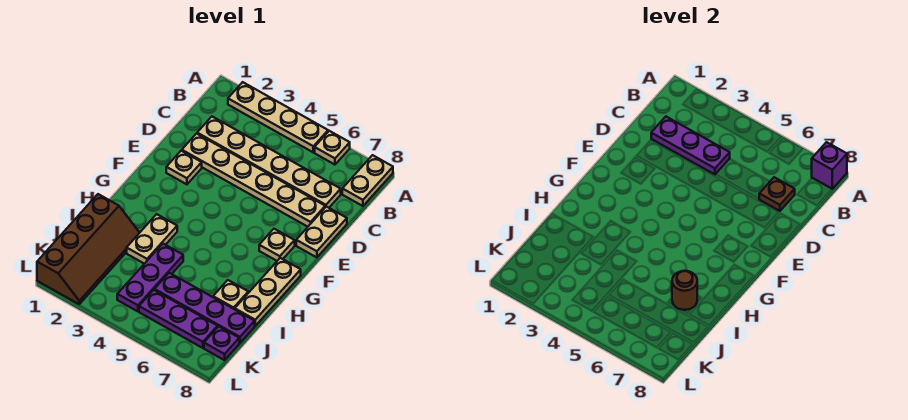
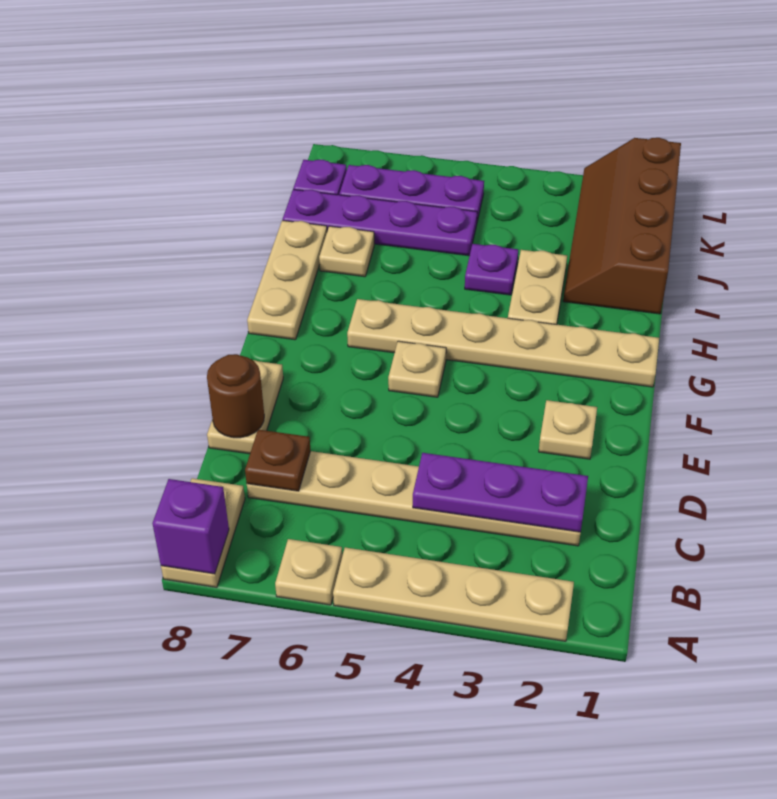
tan plate D2:D7 level 1 -> tan plate G1:G6 level 1
tan plate F7 level 1 -> tan plate F5 level 1
purple plate I4:K4 level 1 -> purple plate I4 level 1
brown round brick I7 level 2 -> brown round brick D8 level 2

